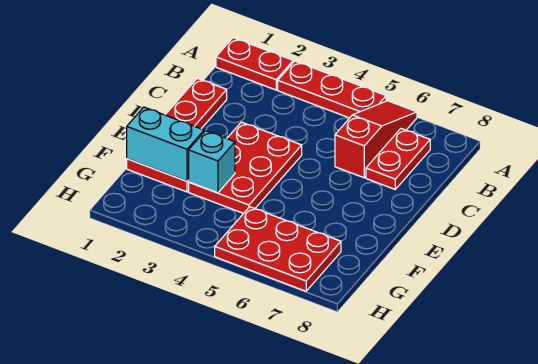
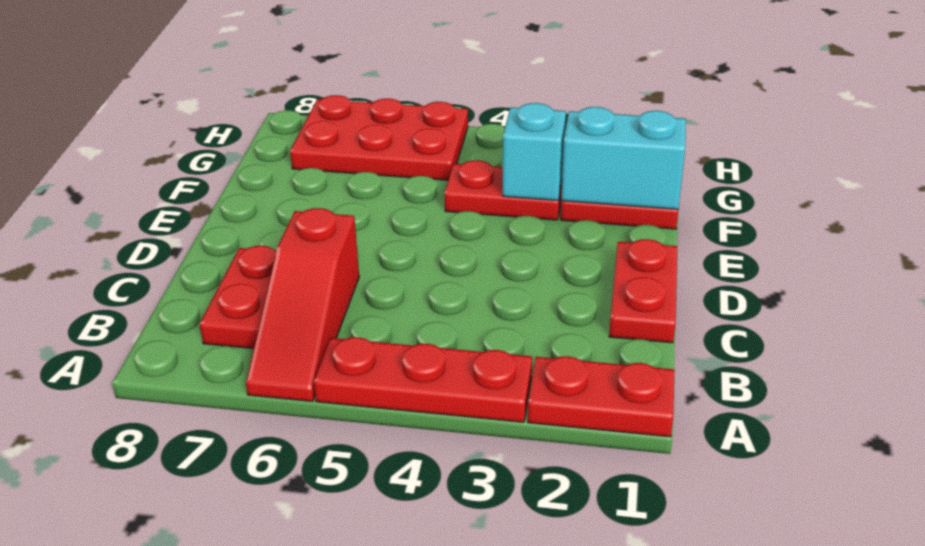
red plate D3:F4 level 1 -> red plate F3:F4 level 1

